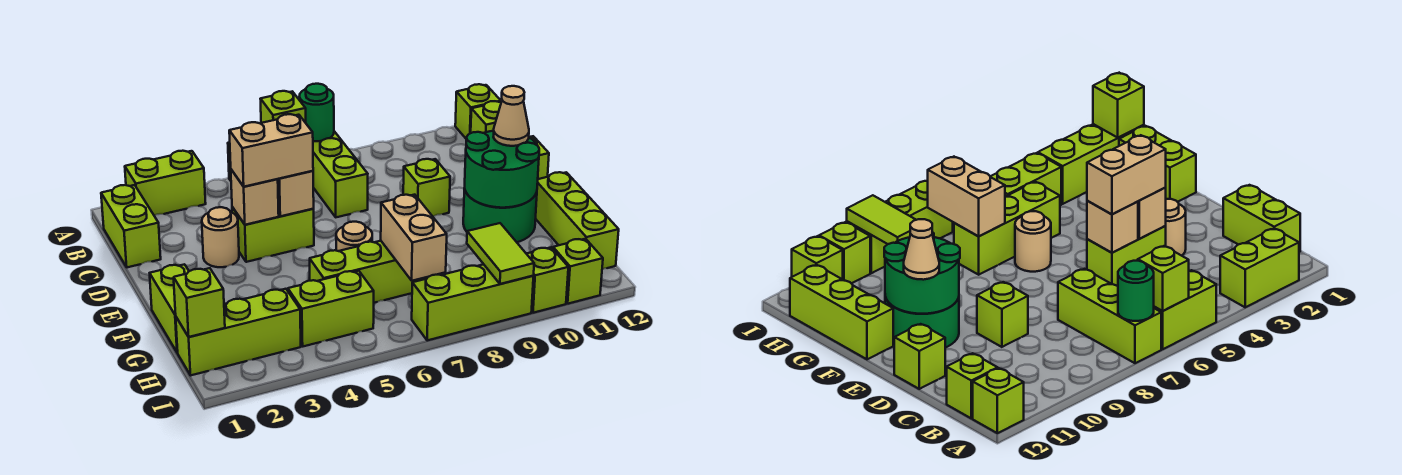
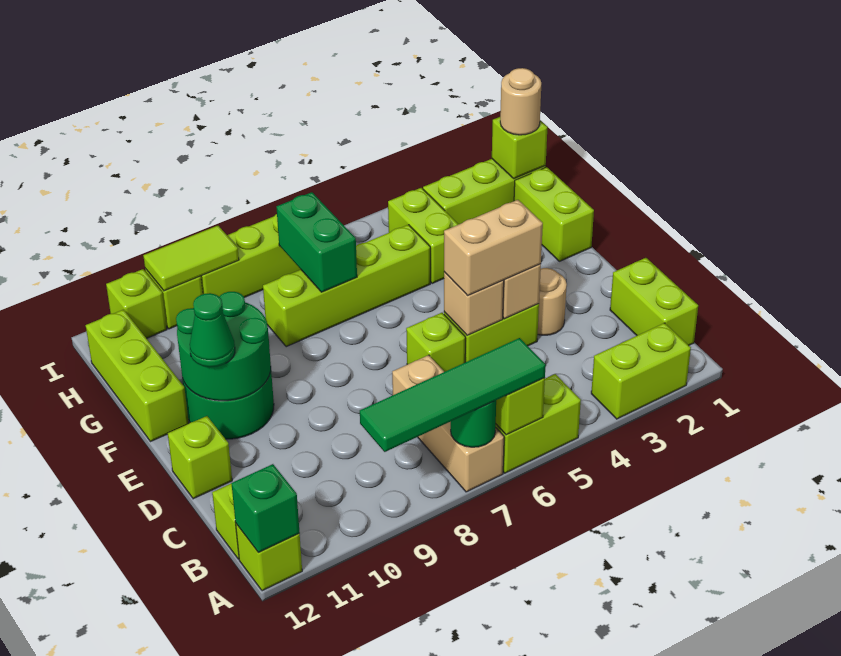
none -> green tile A6:A9 level 3
lime brick A7:C7 level 1 -> tan brick A7:C7 level 1
none -> green brick A12 level 2
lime brick D9 level 1 -> lime brick D6 level 1
tan cone E11 level 3 -> green cone E11 level 3
tan round brick F6 level 1 -> tan round brick H1 level 3
lime brick G5:G7 level 1 -> lime brick G5:G8 level 1
tan brick G7:H7 level 2 -> green brick G7:H7 level 2
lime brick H4:H5 level 1 -> lime brick G4:H4 level 1
lime tile H9:I9 level 2 -> lime tile I9:I10 level 2

